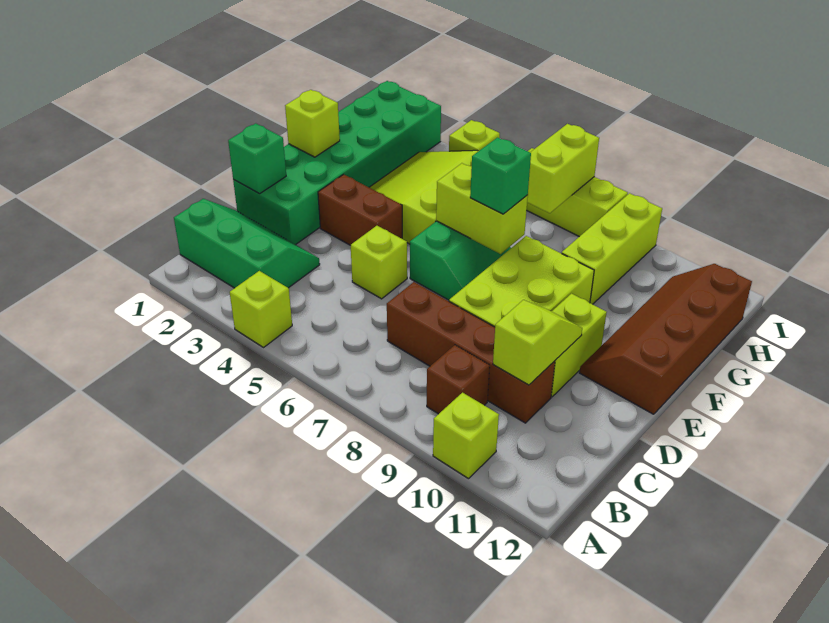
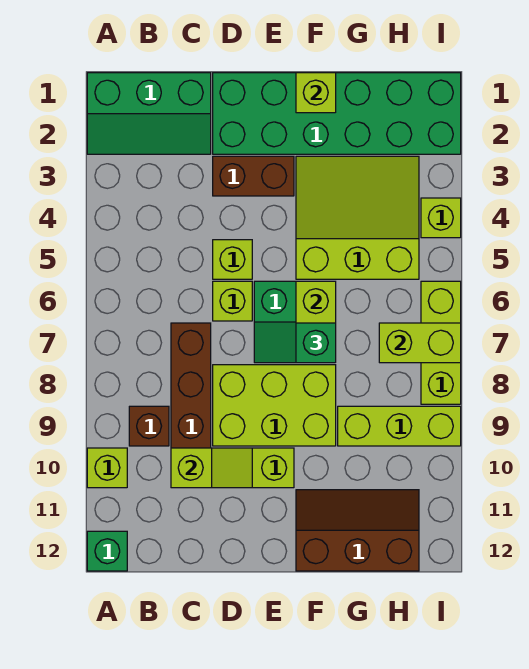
lime brick A4 level 1 -> lime brick D6 level 1
green slope B1:C3 level 1 top B -> green slope A1:C2 level 1 top 1
green brick D1 level 2 -> green brick A12 level 1
brown brick E3:E4 level 1 -> brown brick D3:E3 level 1
brown slope E11:H12 level 1 top 12 -> brown slope F11:H12 level 1 top 12

